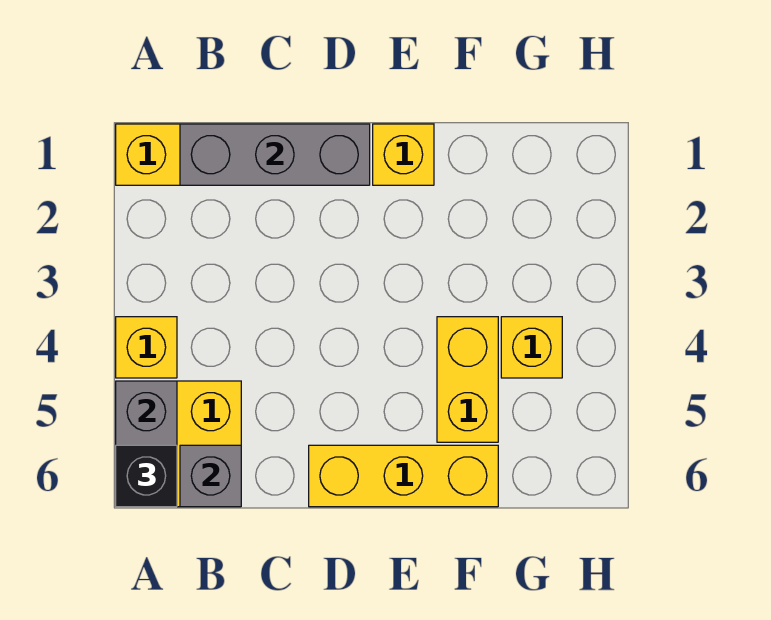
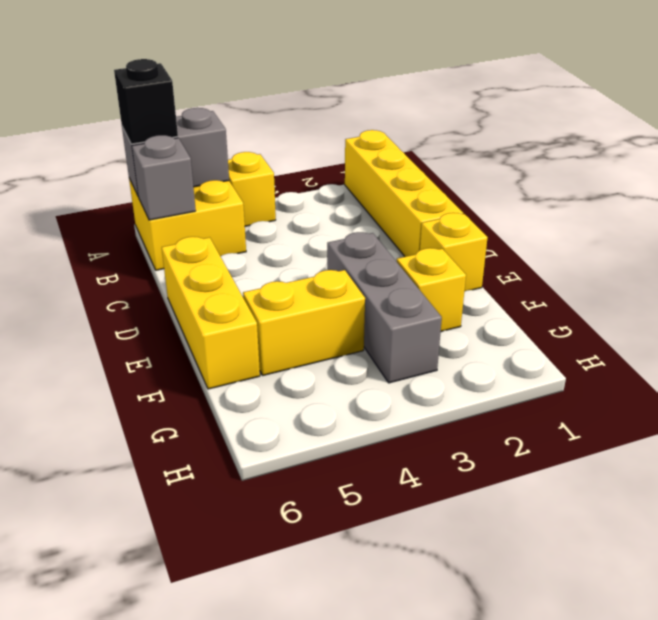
grey brick B1:D1 level 2 -> grey brick E3:G3 level 1
yellow brick G4 level 1 -> yellow brick F2 level 1

